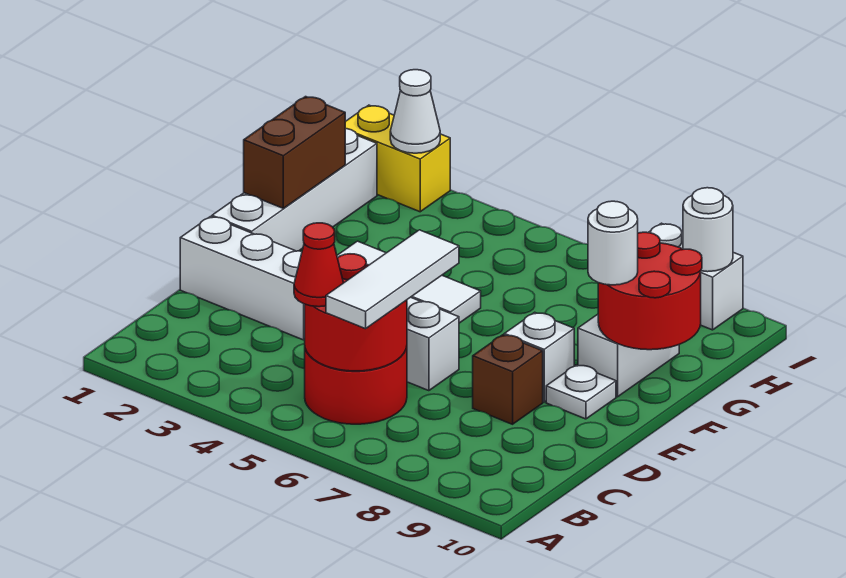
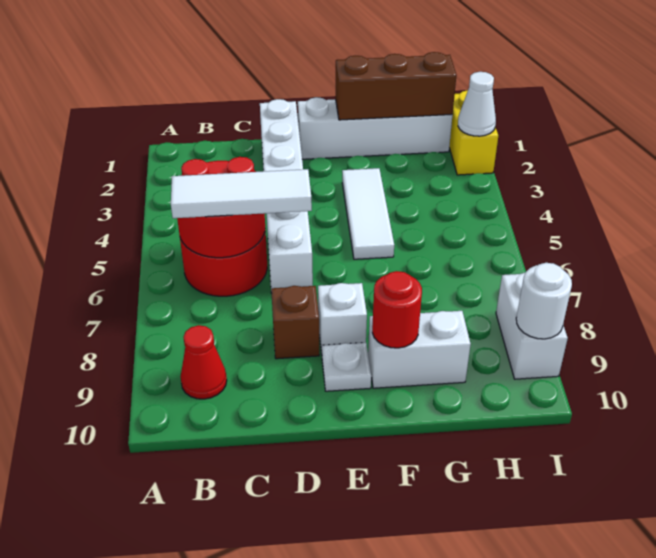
red cone B5 level 3 -> red cone B9 level 1
brown brick F1:G1 level 2 -> brown brick F1:H1 level 2
red round brick F9:G10 level 2 -> red round brick F9 level 2
white round brick F9 level 3 -> none

